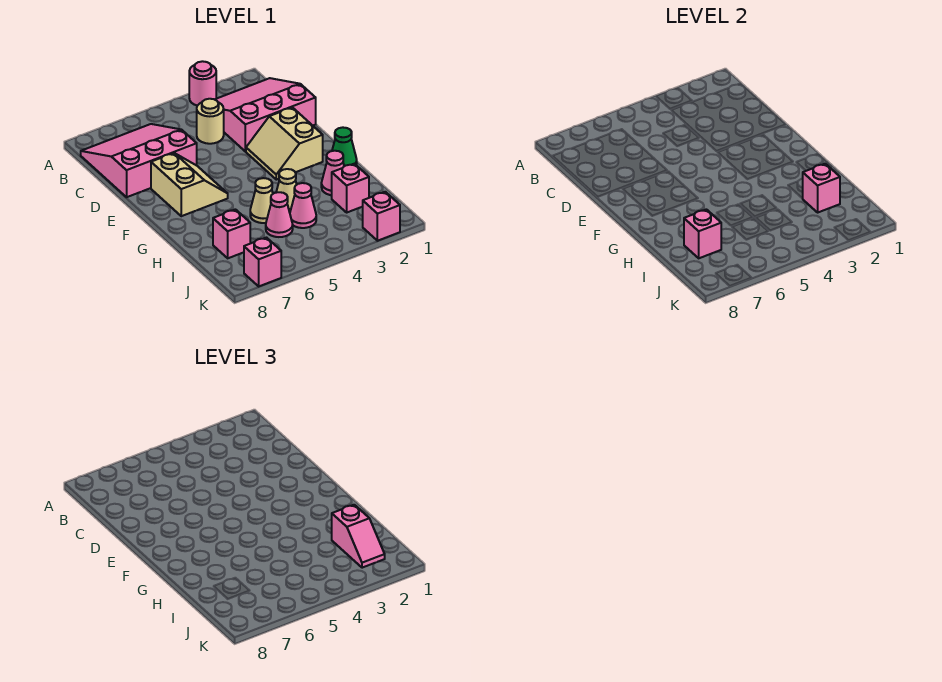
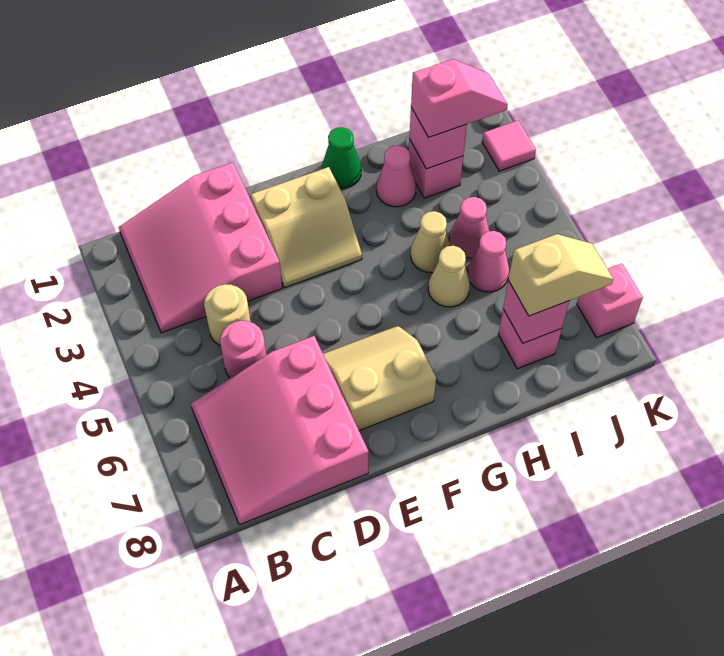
pink round brick A3 level 1 -> pink round brick C5 level 1
none -> tan slope I7:J7 level 3 top I
pink brick K2 level 1 -> pink tile K2 level 1

